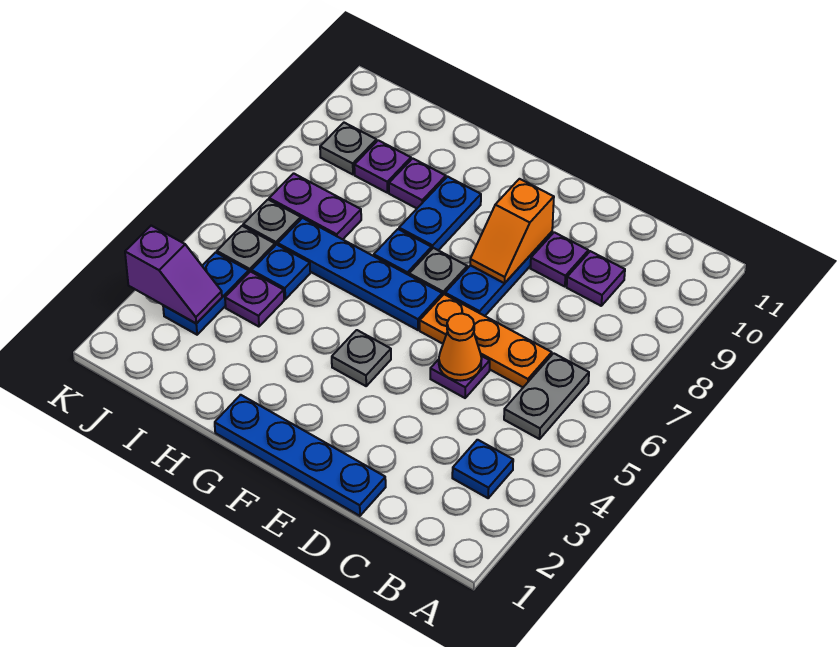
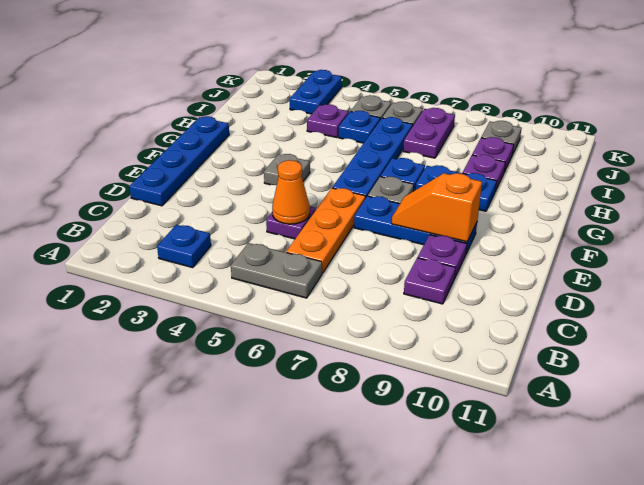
blue plate J3:J4 level 1 -> blue plate J3:K3 level 1
purple slope J3:K3 level 2 top K -> none

